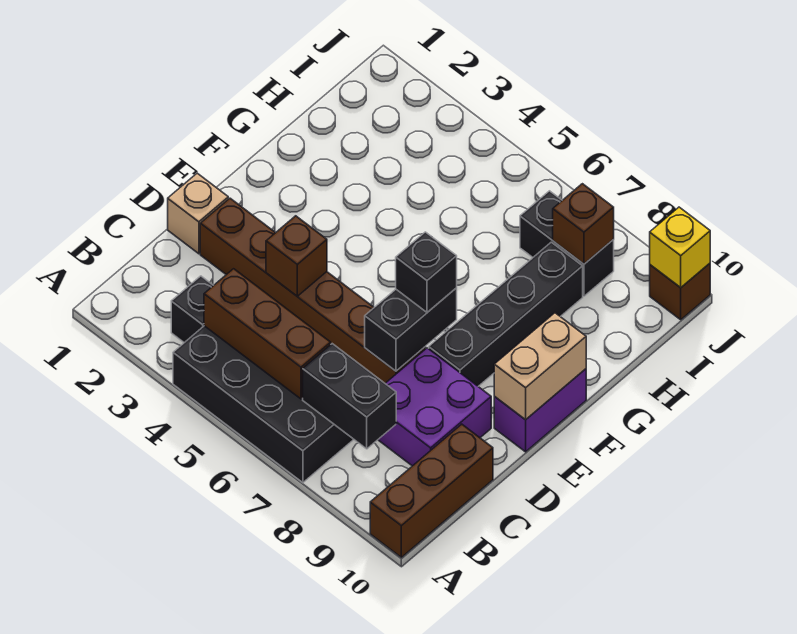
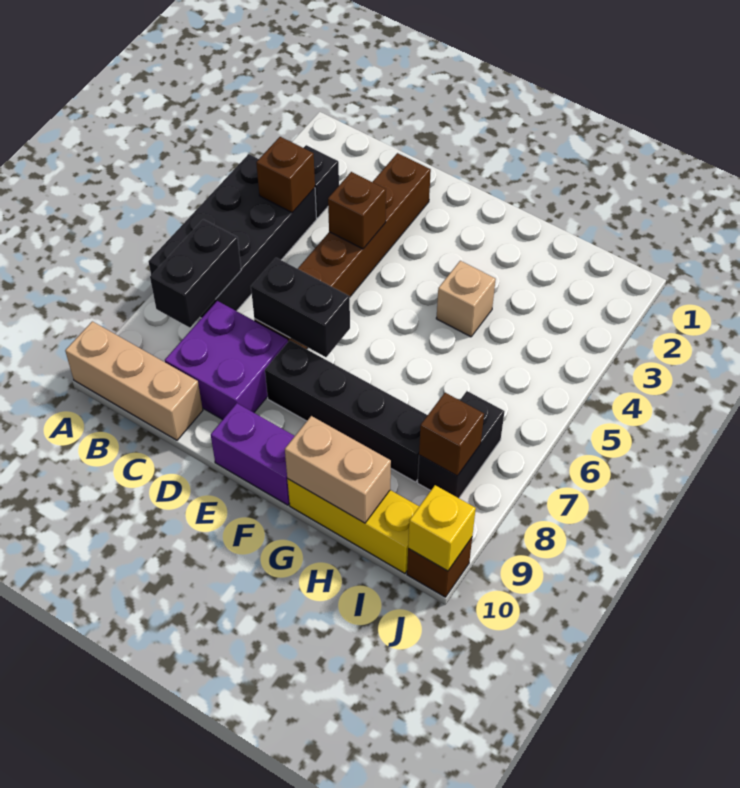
brown brick A10:C10 level 1 -> tan brick A10:C10 level 1
brown brick B4:B6 level 2 -> brown brick B4 level 2
tan brick D1 level 1 -> tan brick G4 level 1
black brick E7 level 3 -> none
tan brick E10:F10 level 2 -> tan brick G10:H10 level 2
none -> yellow brick G10:I10 level 1

